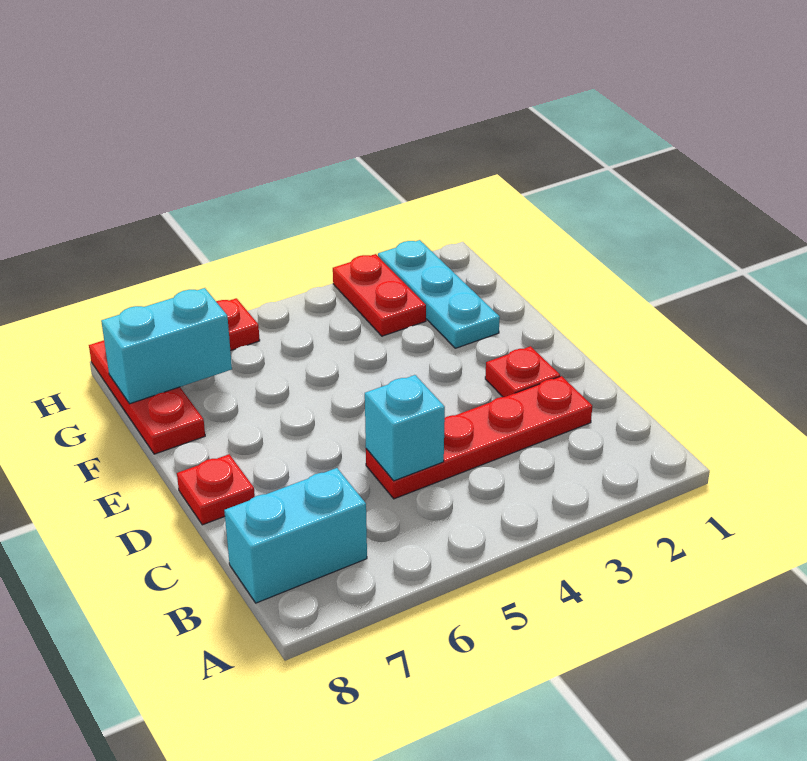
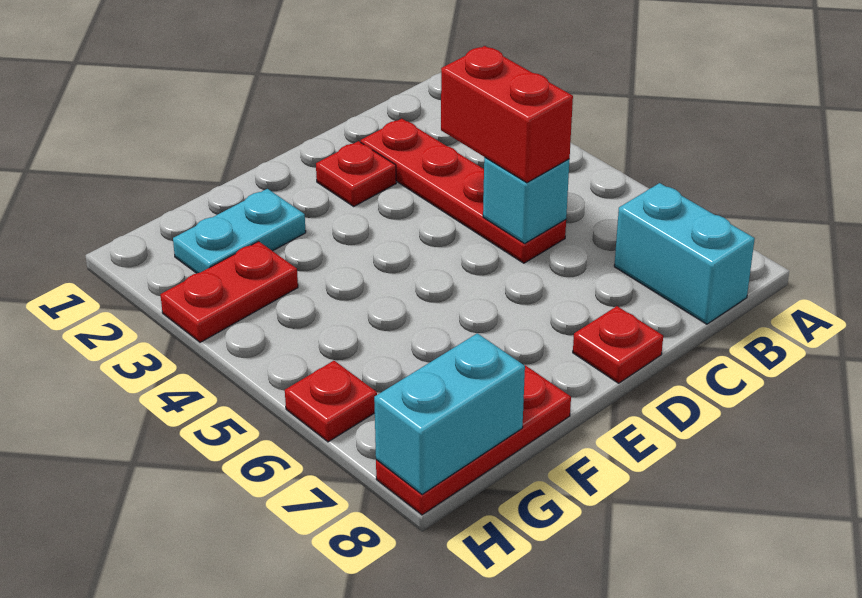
none -> red brick C4:C5 level 3
cyan plate F2:H2 level 1 -> cyan plate F2:G2 level 1
cyan brick G7:G8 level 2 -> cyan brick G8:H8 level 2

